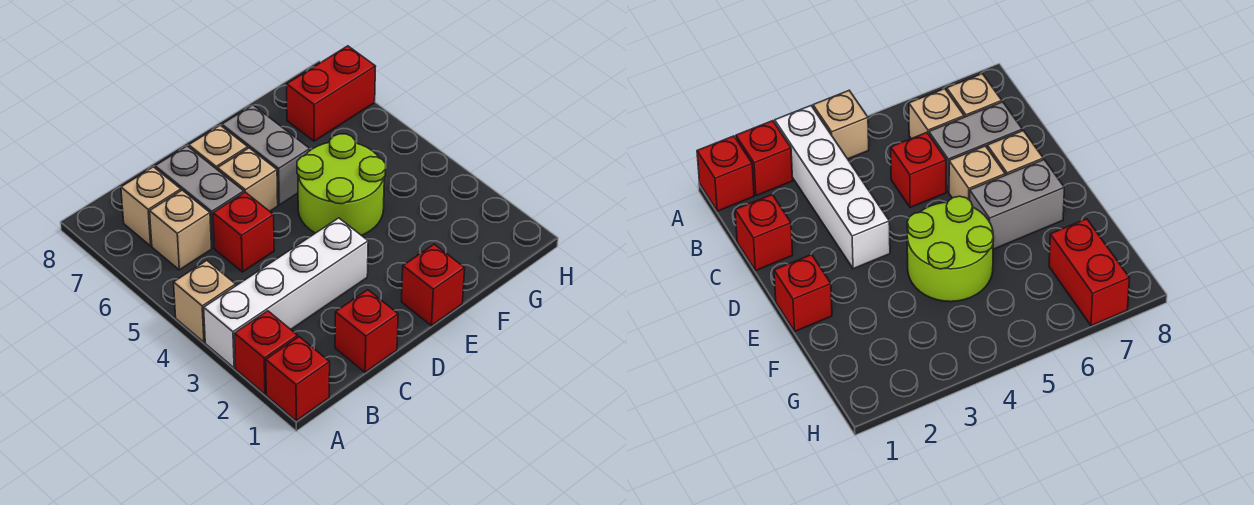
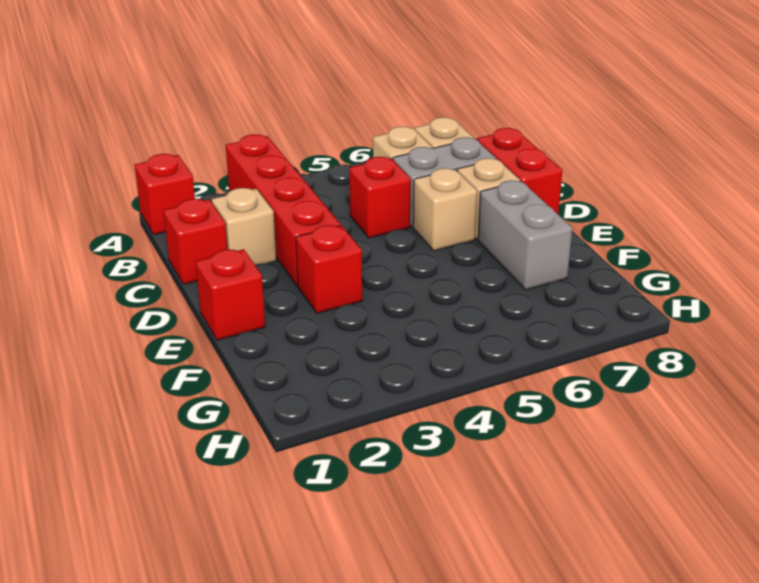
red brick A2 level 1 -> red brick E3 level 1
white brick A3:D3 level 1 -> red brick A3:D3 level 1
tan brick A4 level 1 -> tan brick C2 level 1
lime round brick E4:F5 level 1 -> none
grey brick E6:E7 level 1 -> grey brick E7:F7 level 1
red brick G7:H7 level 1 -> red brick C8:D8 level 1

